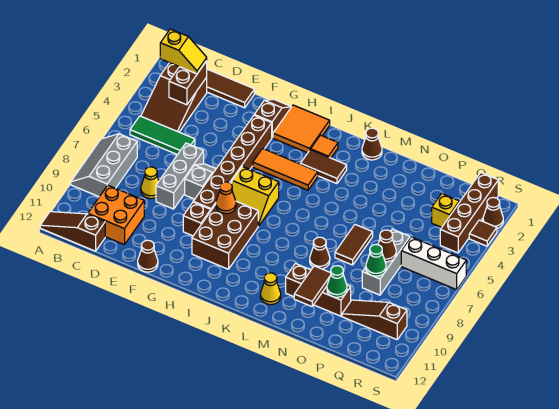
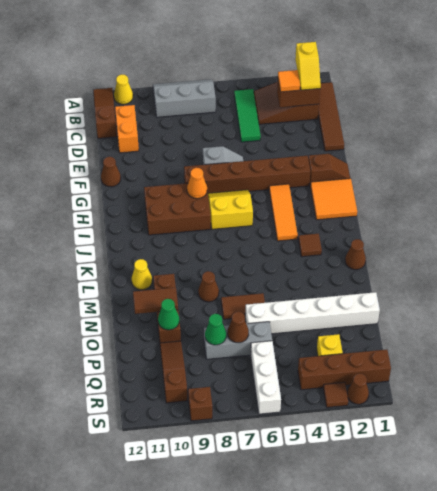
orange brick C10:D11 level 1 -> orange brick C11:D11 level 1
yellow cone D8 level 1 -> yellow cone A11 level 1
grey brick E6:E8 level 1 -> none
brown brick G9 level 1 -> brown brick S9 level 1
yellow slope H6:I7 level 1 top 6 -> yellow slope H6:I7 level 1 top I
orange tile J2 level 1 -> orange tile C3 level 3
brown tile J3:K3 level 1 -> brown tile K3 level 1
none -> white brick O1:O6 level 1

